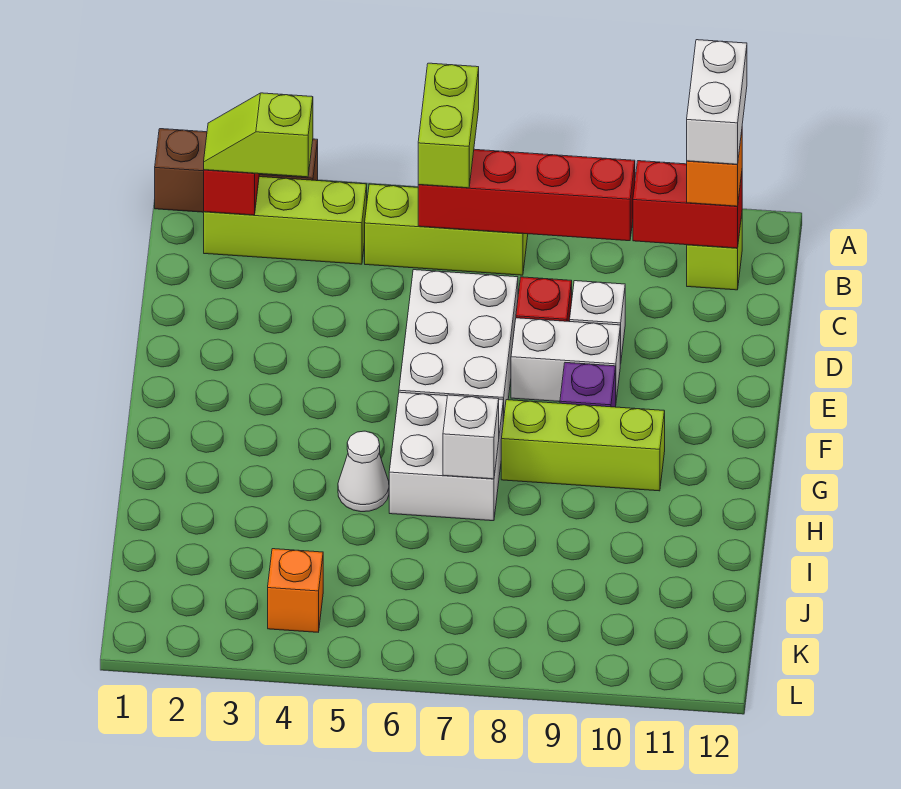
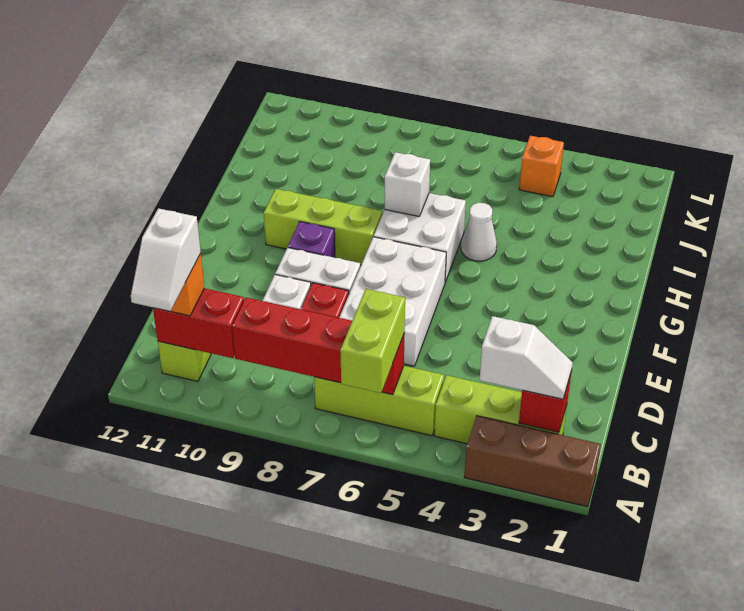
white brick A11:B11 level 4 -> white slope A11:B11 level 4 top B
lime slope B2:B3 level 3 top 3 -> white slope B2:B3 level 3 top 3

